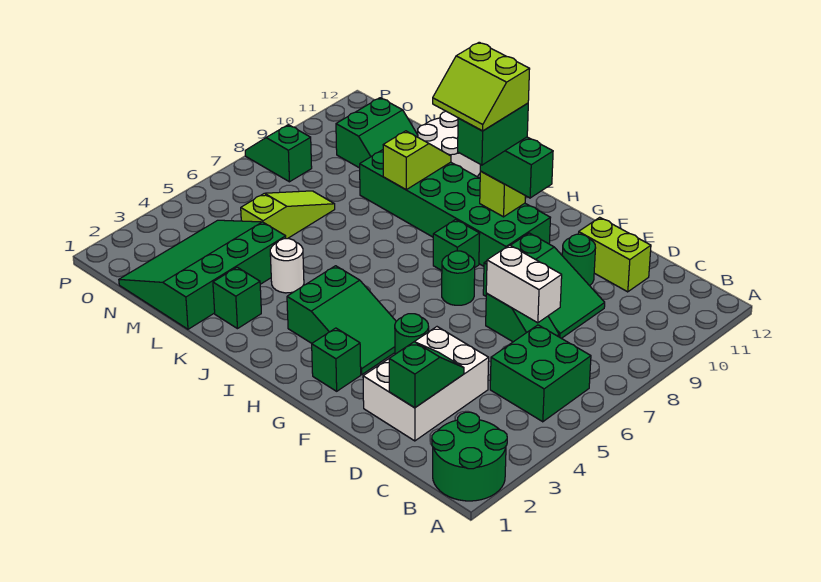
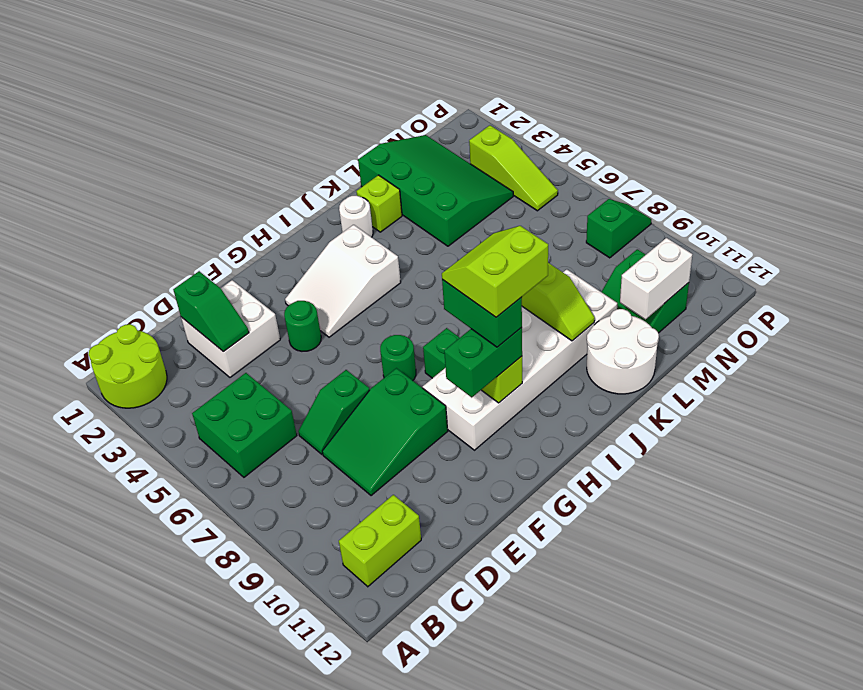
green round brick A1:B2 level 1 -> lime round brick A1:B2 level 1
white brick D2:E4 level 1 -> white brick D2:E3 level 1
white brick D7:E7 level 2 -> white brick M11:N11 level 2
lime brick D11:E11 level 1 -> lime brick B11:C11 level 1
green round brick E10 level 1 -> none
green brick G2 level 1 -> none
green slope G3:I4 level 1 top I -> white slope G3:I4 level 1 top I
green brick G9:L10 level 1 -> white brick G9:L10 level 1
green brick K2 level 1 -> lime brick K2 level 1
white round brick K4 level 1 -> white round brick J2 level 1
lime slope M5:M7 level 1 top 5 -> lime slope O3:O5 level 1 top 3

